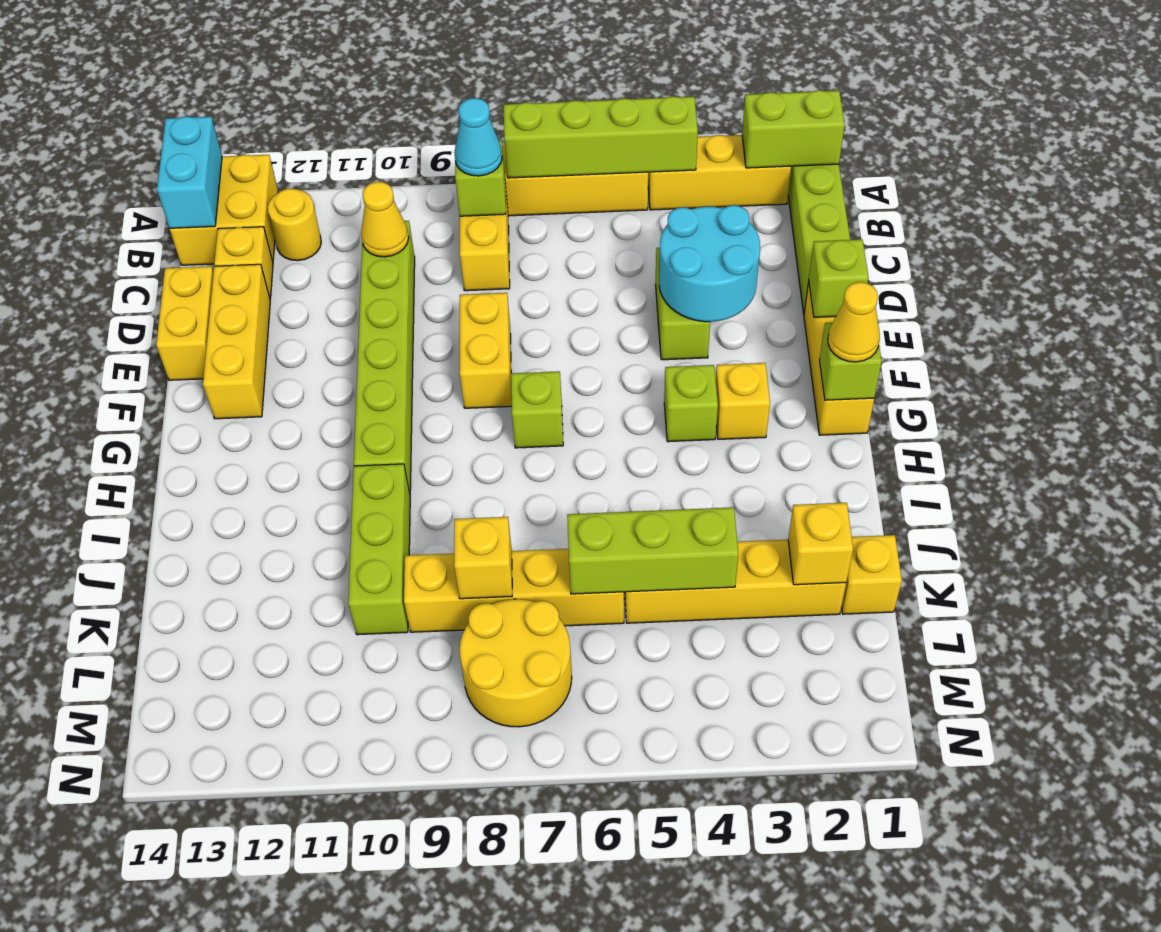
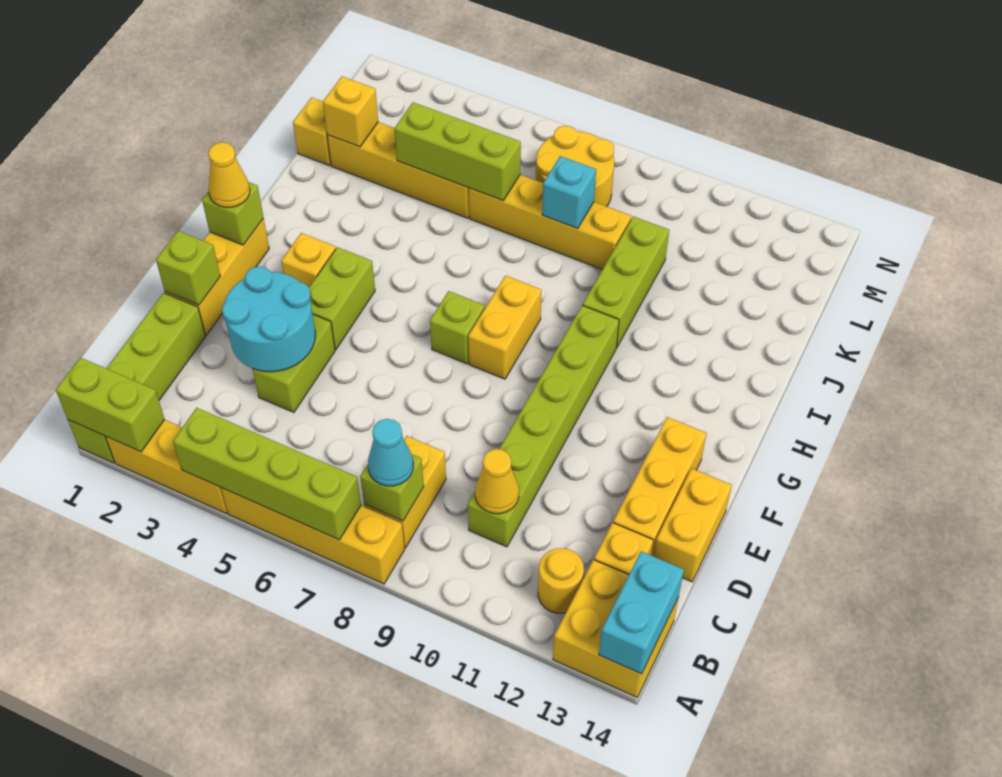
yellow brick E8:F8 level 1 -> yellow brick G8:H8 level 1
lime brick G4 level 1 -> lime brick F4:G4 level 1
yellow brick K8 level 2 -> cyan brick K8 level 2

